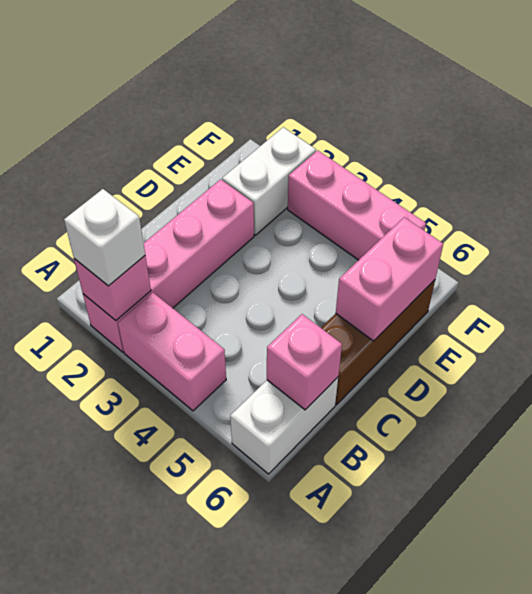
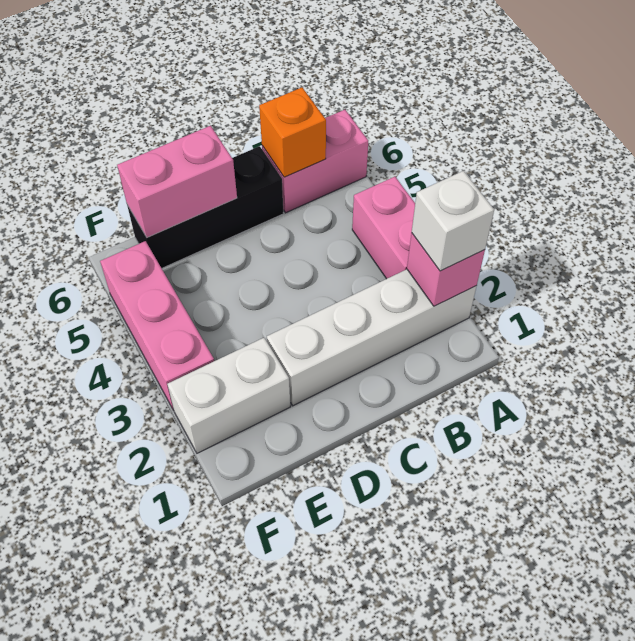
pink brick A2:D2 level 1 -> white brick A2:D2 level 1
white brick A6:B6 level 1 -> pink brick A6:B6 level 1
pink brick B6 level 2 -> orange brick B6 level 2
brown brick C6:E6 level 1 -> black brick C6:E6 level 1

